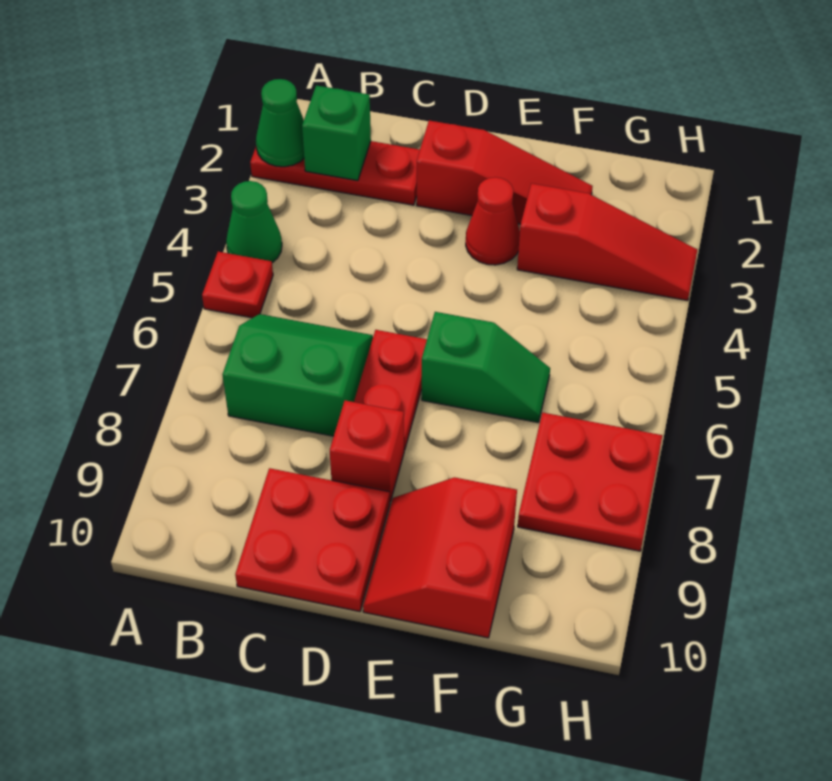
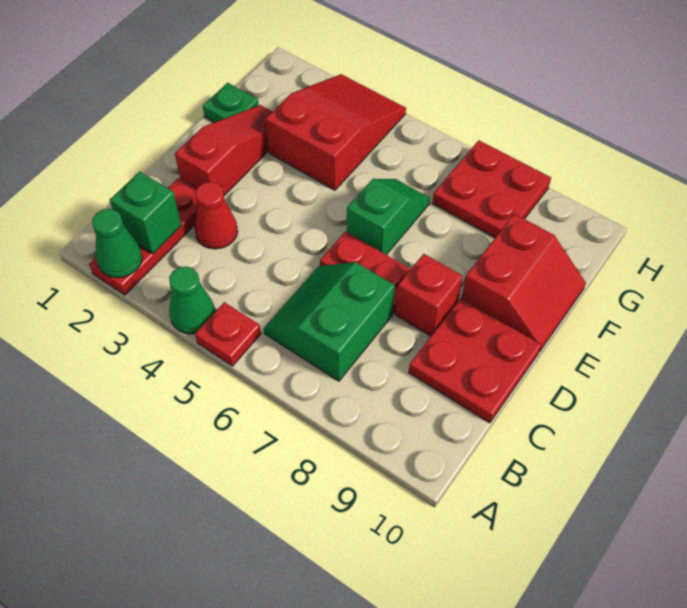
red cone E3 level 1 -> red cone C3 level 1
red slope E9:F10 level 1 top F -> red slope E9:F10 level 1 top 9
none -> green plate F1 level 1
red slope F3:H3 level 1 top F -> red slope F3:H4 level 1 top F

